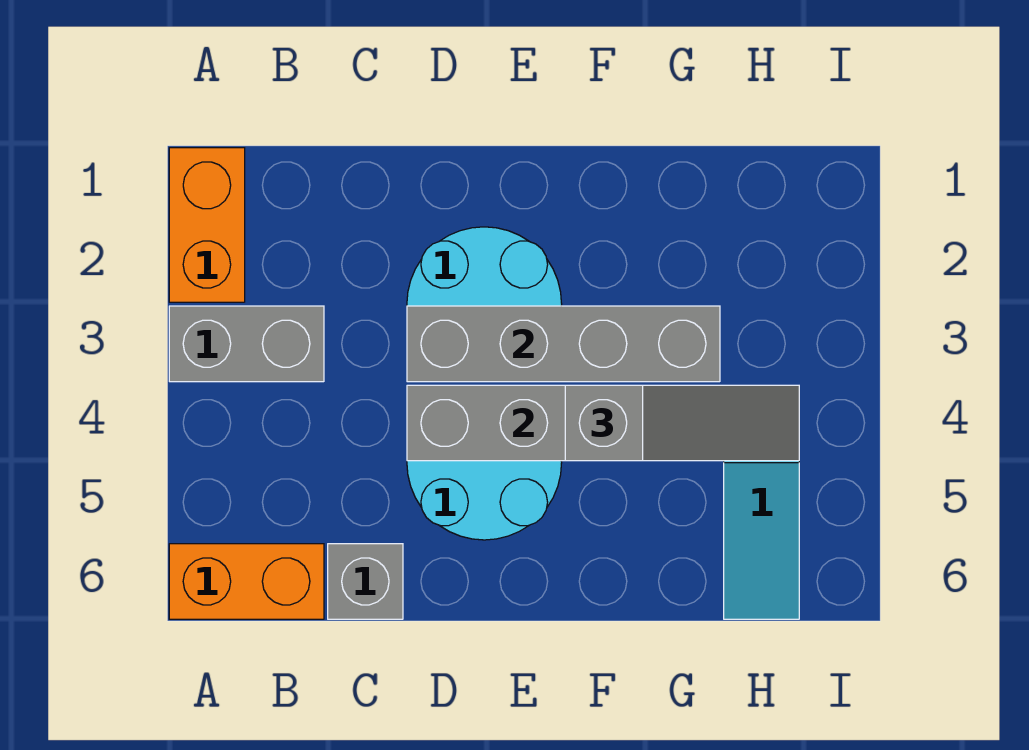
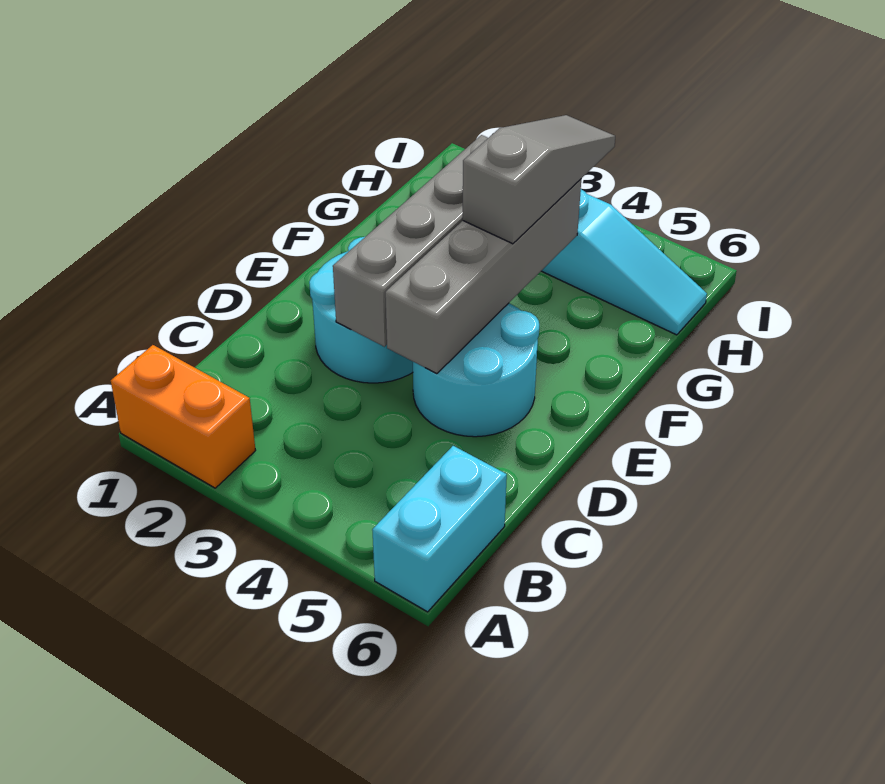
grey brick A3:B3 level 1 -> none
orange brick A6:B6 level 1 -> cyan brick A6:B6 level 1
grey brick C6 level 1 -> none

